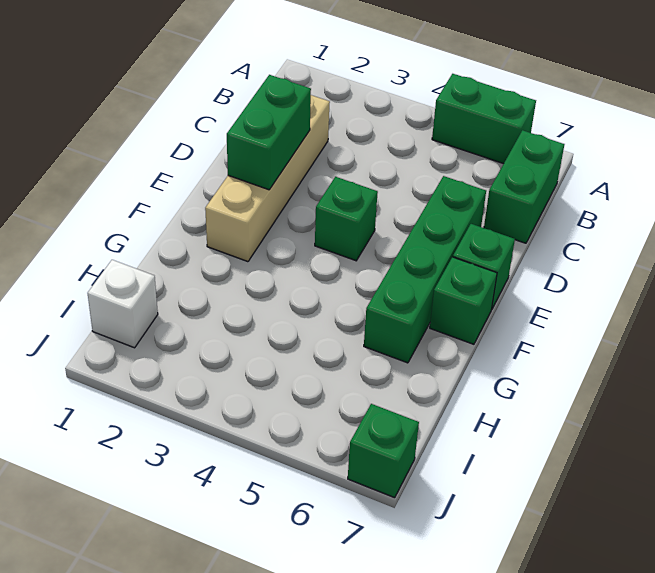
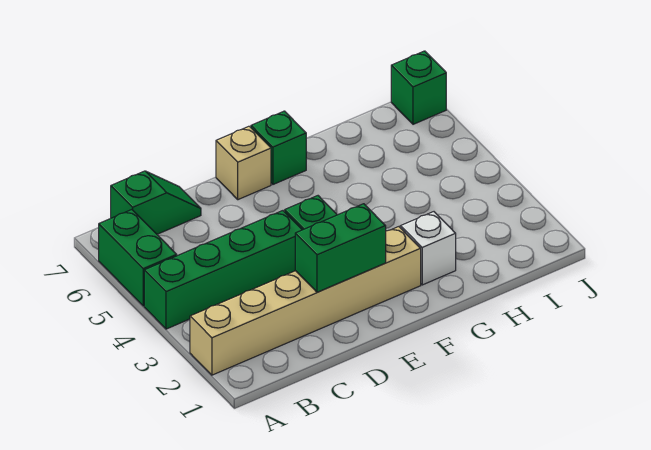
green brick B7:C7 level 1 -> green slope B7:C7 level 1 top B
tan brick C2:F2 level 1 -> tan brick A2:F2 level 1
green brick D6:G6 level 1 -> green brick A4:D4 level 1
green brick E7 level 1 -> tan brick E7 level 1
white brick I1 level 1 -> white brick G2 level 1

